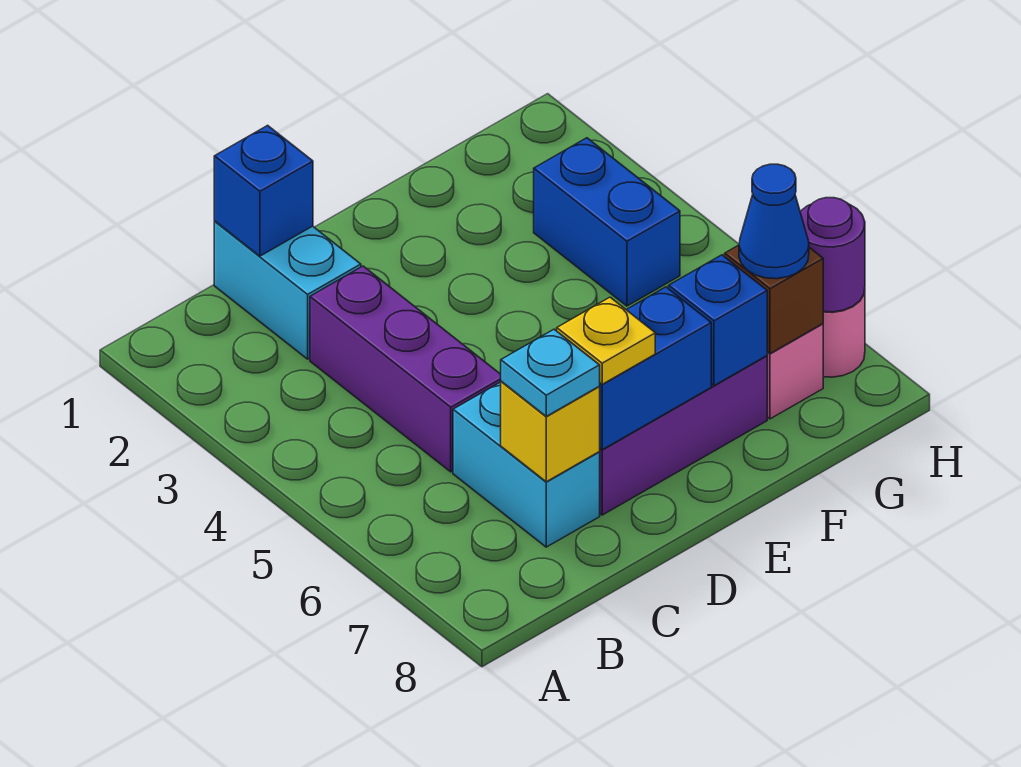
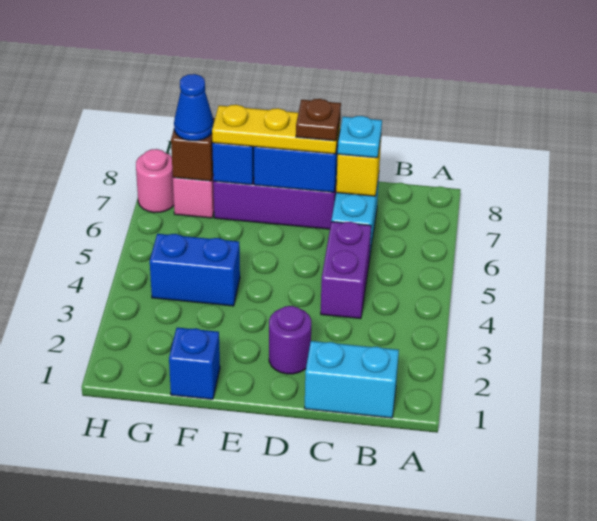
cyan brick C1:C2 level 1 -> cyan brick B1:C1 level 1
blue brick C1 level 2 -> blue brick F1 level 1
purple brick C3:C5 level 1 -> purple brick C4:C5 level 1
yellow plate D7 level 3 -> yellow plate D7:F7 level 3
none -> brown plate D7 level 4
blue brick G3:G4 level 1 -> blue brick F4:G4 level 1
purple round brick H7 level 2 -> purple round brick D2 level 1

